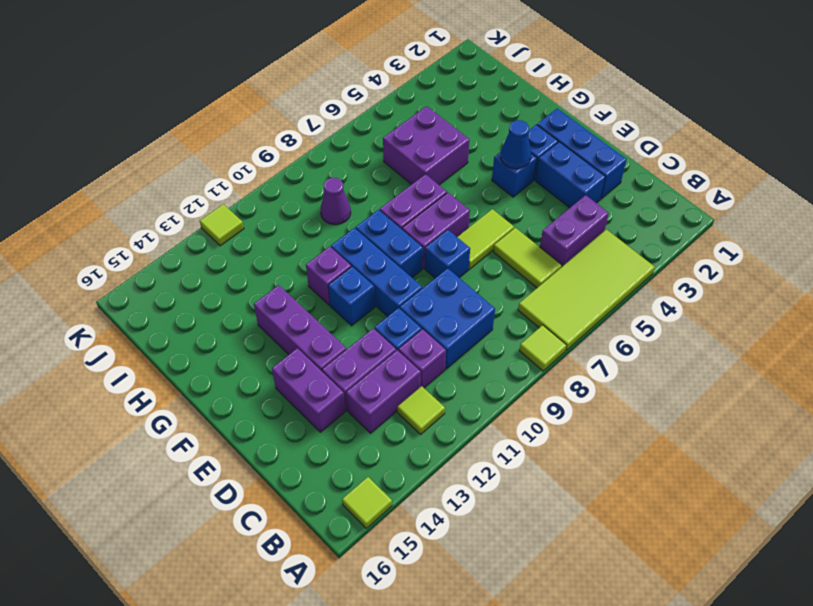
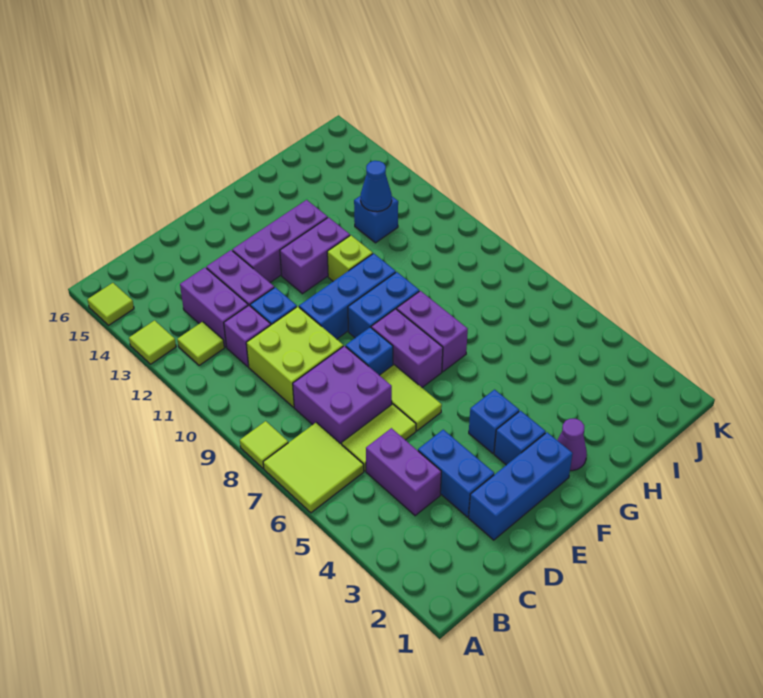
lime tile A4:B7 level 1 -> lime tile A6:B7 level 1
blue brick C9:D10 level 1 -> lime brick C9:D10 level 1
blue brick D3:E3 level 1 -> blue brick D3:D4 level 1
purple brick D14:E14 level 1 -> purple brick F12:G12 level 1
blue cone F4 level 2 -> blue cone I12 level 2
blue brick F11 level 1 -> blue brick I12 level 1
purple brick G11 level 1 -> lime brick G11 level 1
purple brick H5:I6 level 1 -> purple brick C7:D8 level 1
purple cone I9 level 1 -> purple cone G2 level 1
lime tile K12 level 1 -> lime tile A13 level 1

